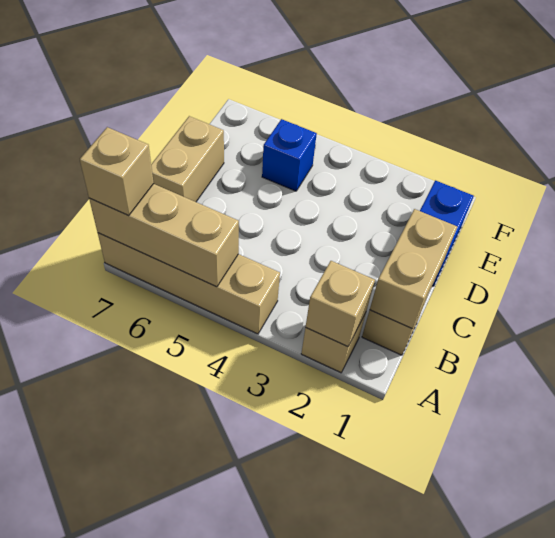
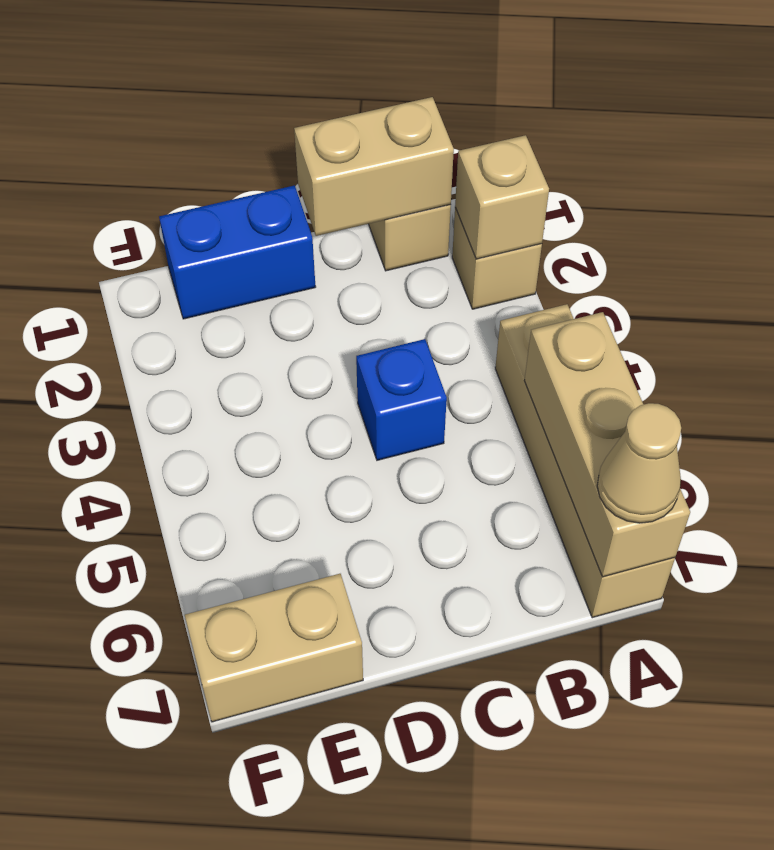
tan brick A7 level 3 -> tan cone A7 level 3
tan brick C7:D7 level 1 -> tan brick E7:F7 level 1
blue brick E5 level 1 -> blue brick C4 level 1

